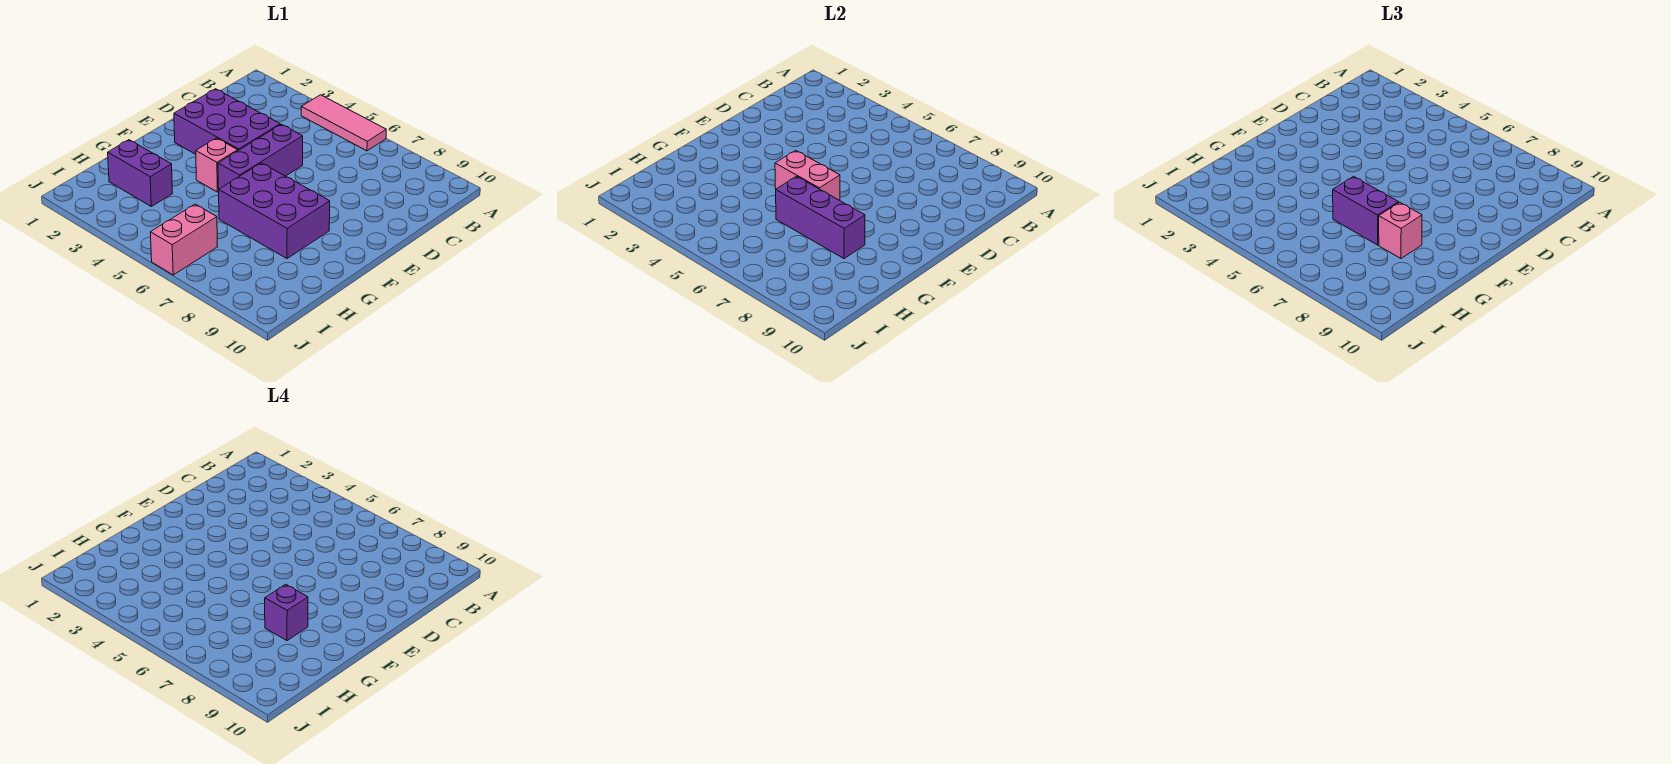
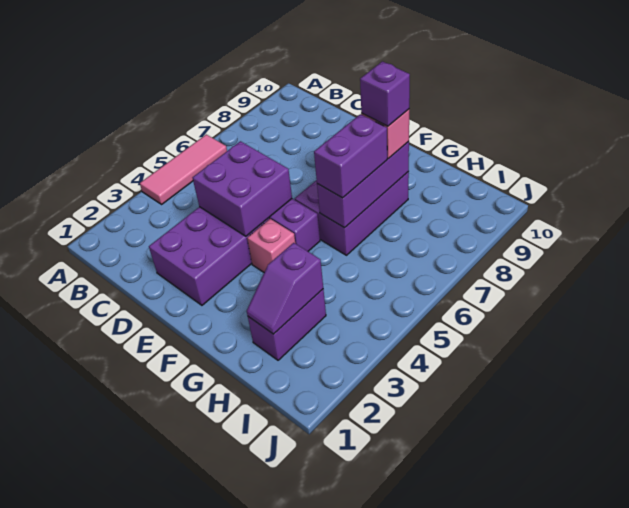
none -> purple brick D4:E5 level 2
pink brick F5:F6 level 2 -> none
none -> purple slope H2:H3 level 2 top 3
pink brick I6:J6 level 1 -> none

